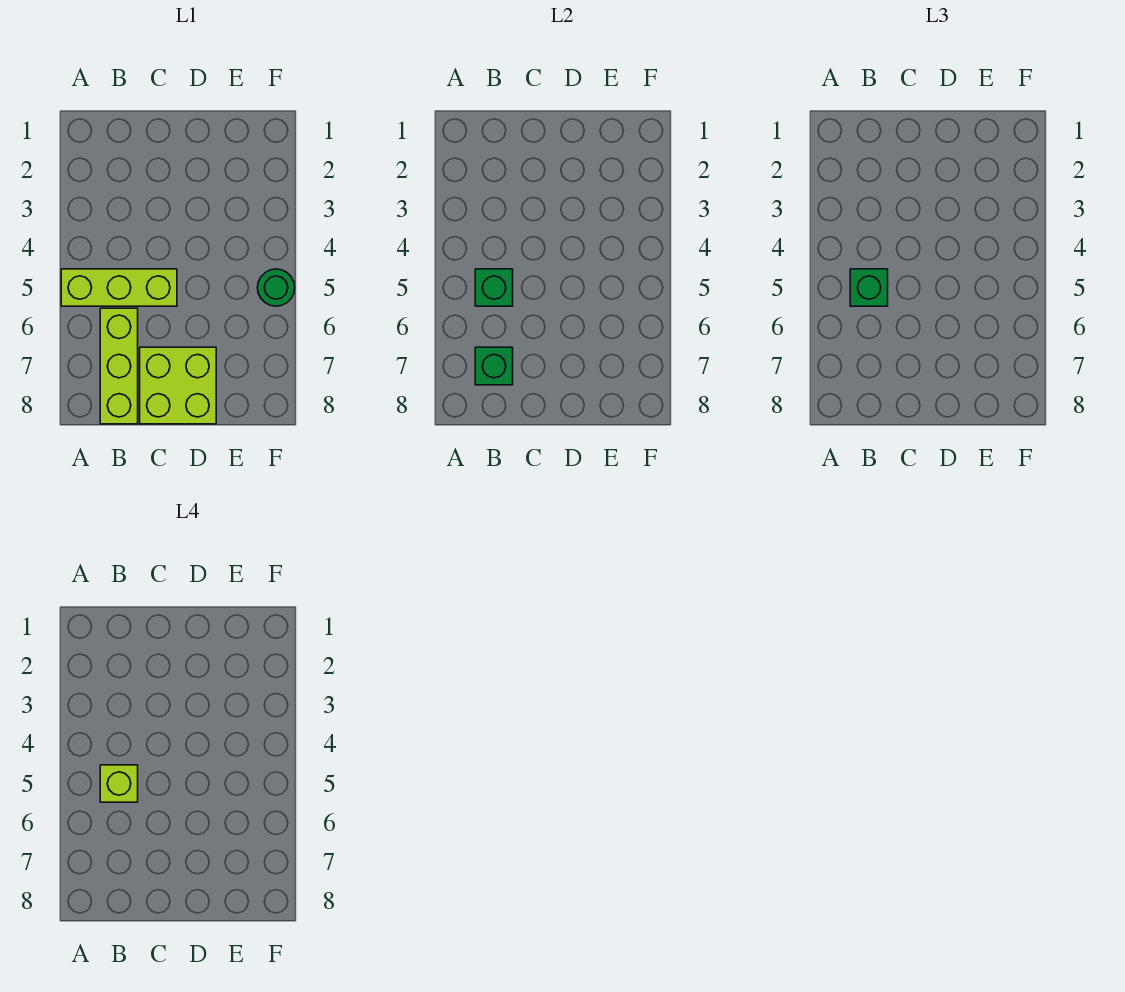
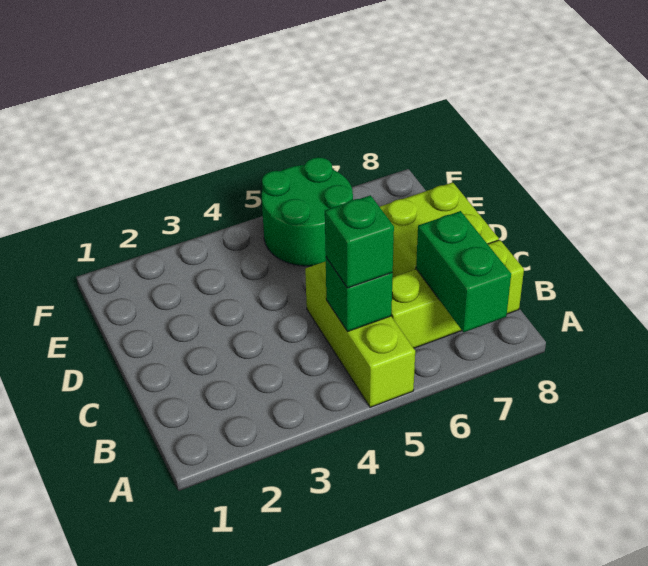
lime brick B5 level 4 -> none
green brick B7 level 2 -> green brick A7:B7 level 2
green round brick F5 level 1 -> green round brick E5:F6 level 1

